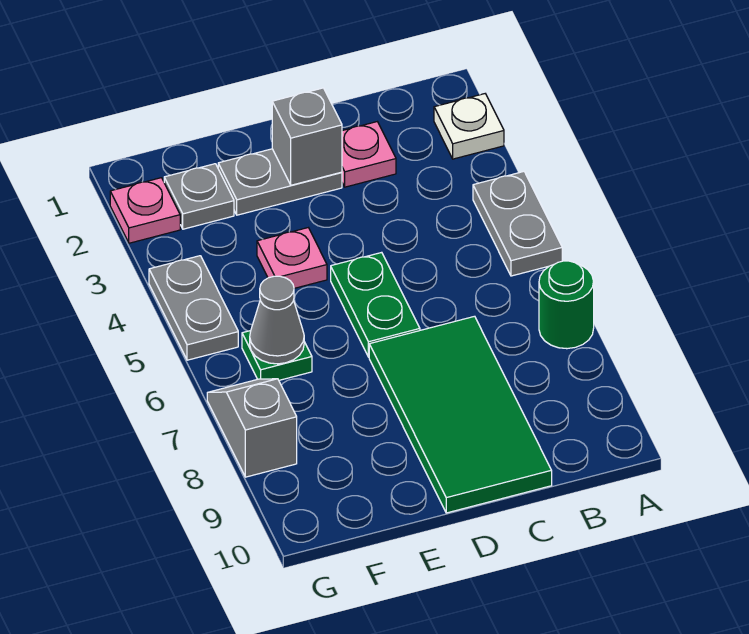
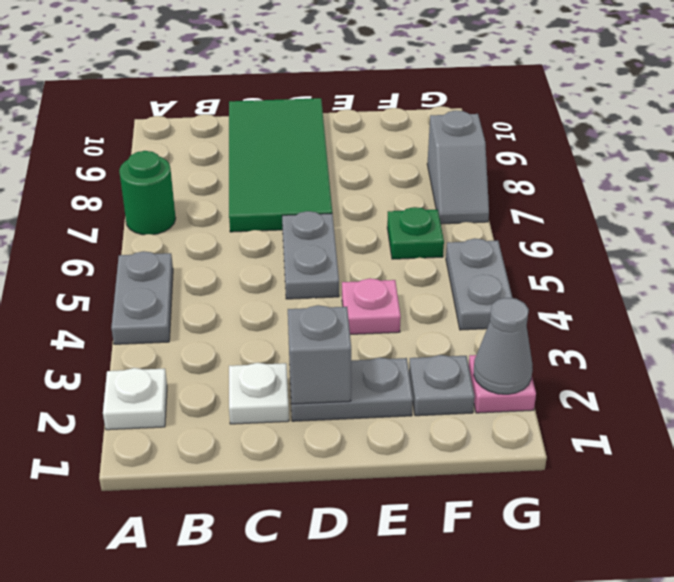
pink plate C2 level 1 -> white plate C2 level 1
green plate D5:D6 level 1 -> grey plate D5:D6 level 1
grey cone F6 level 2 -> grey cone G2 level 2

